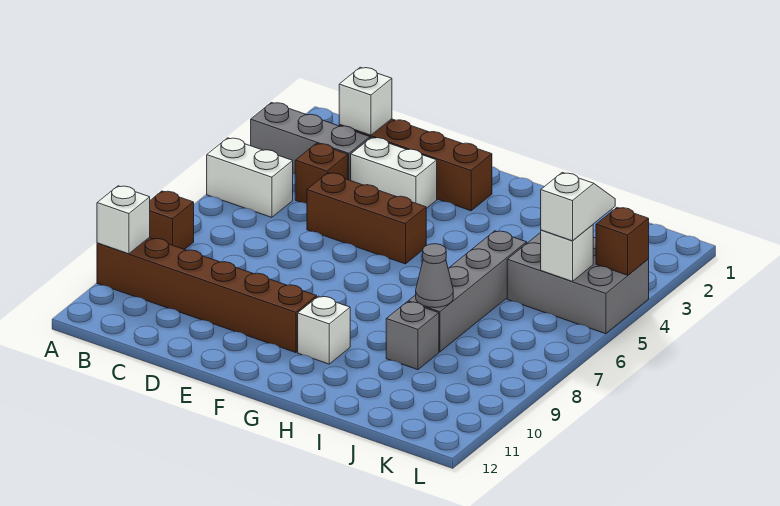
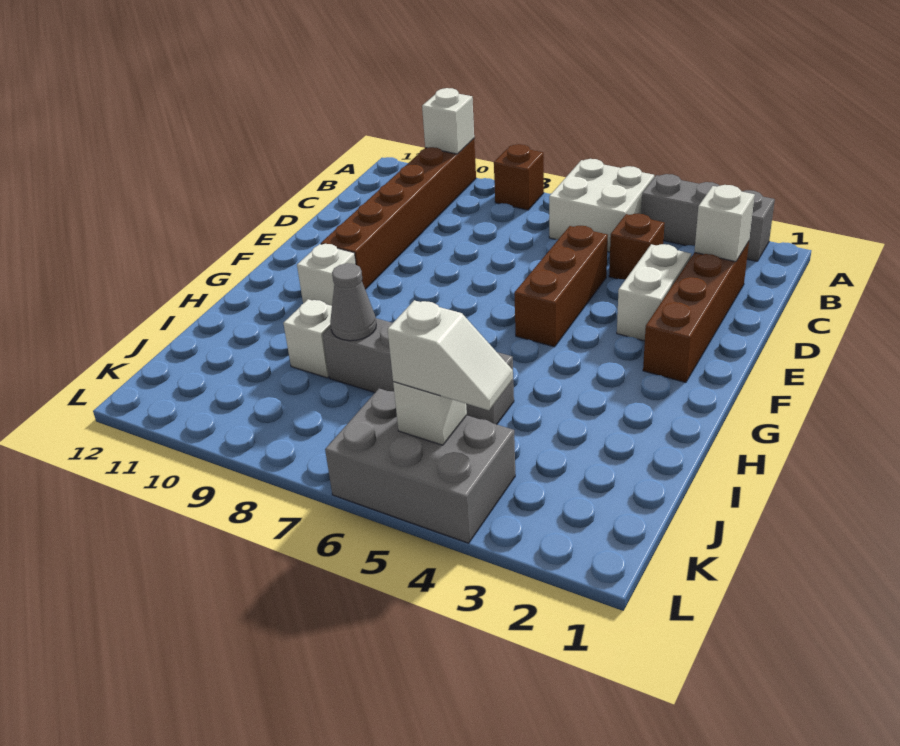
grey brick A3:C3 level 1 -> grey brick A2:A4 level 1
white brick A5:B5 level 1 -> white brick A5:B6 level 1
grey brick I9 level 1 -> white brick I9 level 1
grey brick J4:L5 level 1 -> grey brick K4:L6 level 1
brown brick L4 level 2 -> none

